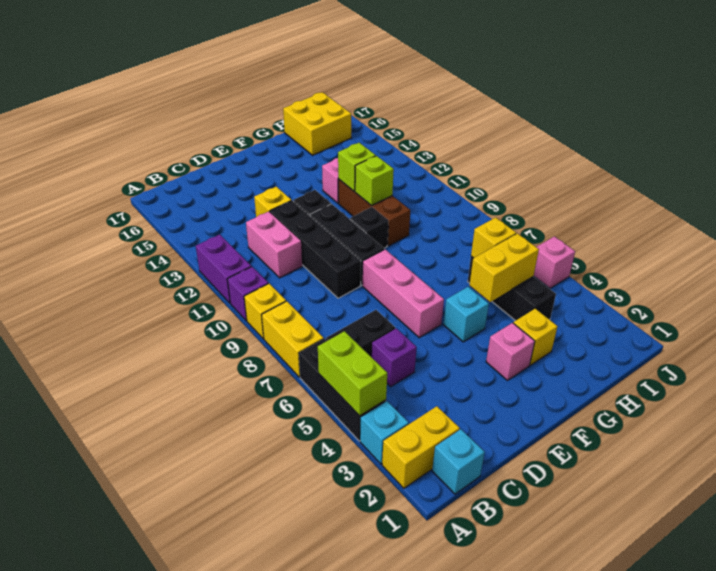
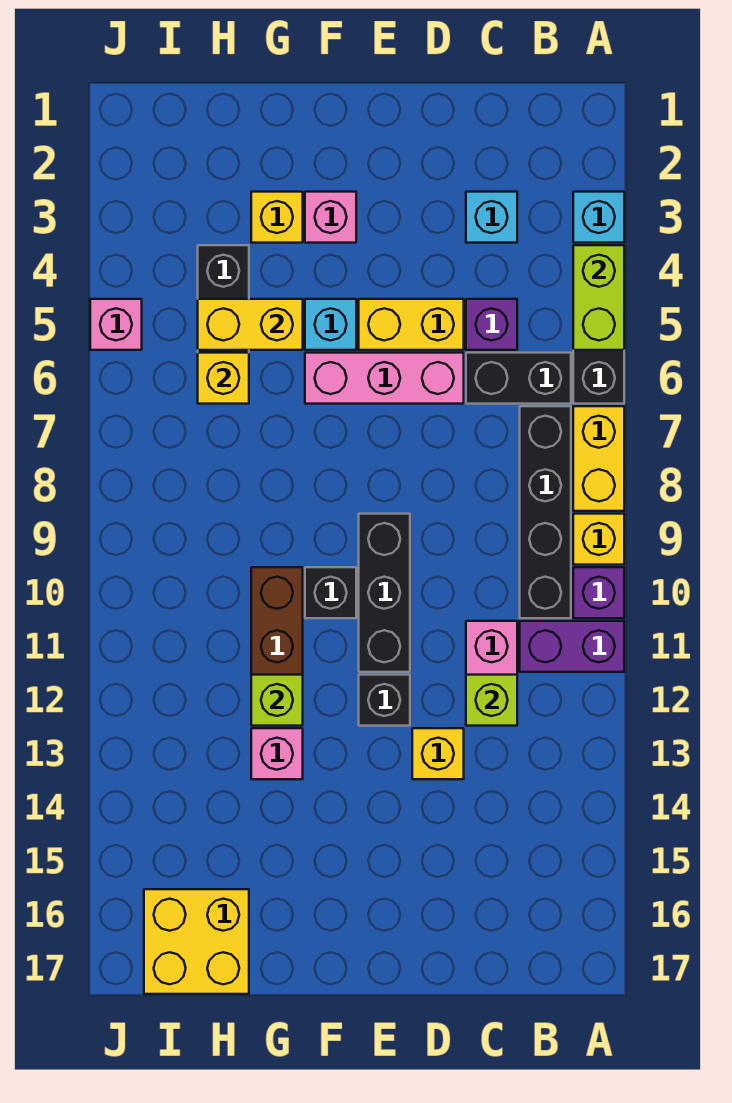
yellow brick A2:B2 level 1 -> yellow brick D5:E5 level 1
purple brick A11:A12 level 1 -> purple brick A11:B11 level 1
cyan brick B1 level 1 -> cyan brick C3 level 1
black brick D9:D12 level 1 -> black brick B7:B10 level 1
pink brick E6:E8 level 1 -> pink brick D6:F6 level 1
lime brick G11 level 2 -> lime brick C12 level 2

